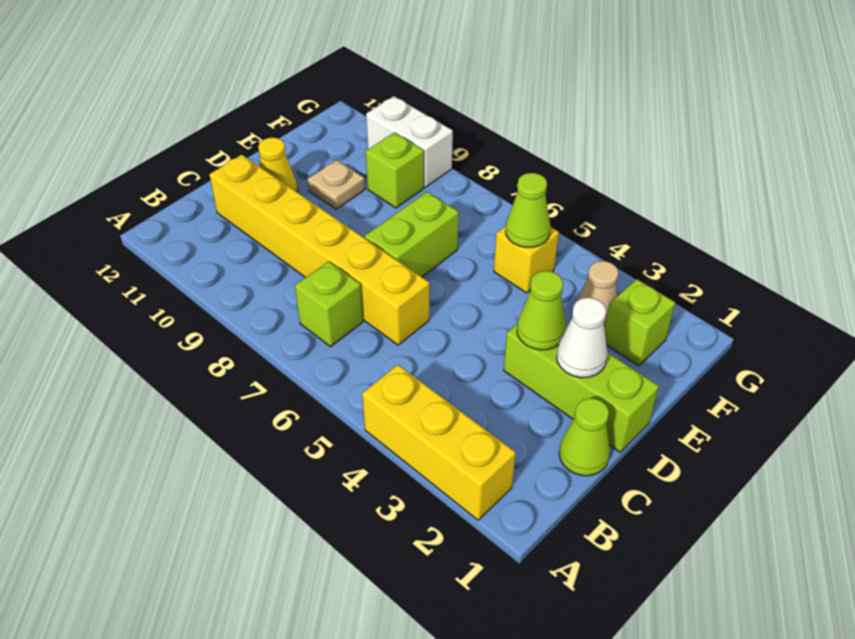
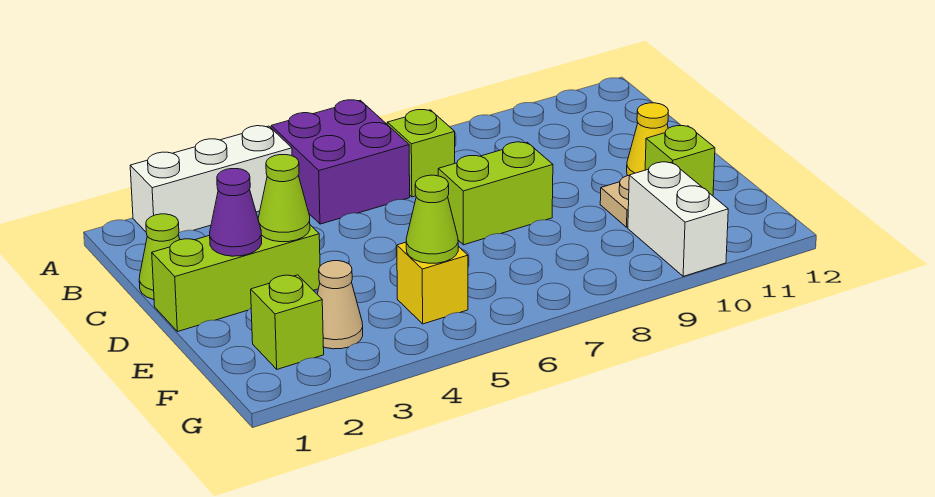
yellow brick A2:A4 level 1 -> white brick A2:A4 level 1
none -> purple brick A5:B6 level 1
yellow brick C6:C11 level 1 -> none
white cone D2 level 2 -> purple cone D2 level 2
lime brick D7:E7 level 1 -> lime brick D7:D8 level 1
lime brick F9 level 1 -> lime brick E11 level 1
white brick G9:G10 level 1 -> white brick F10:G10 level 1

